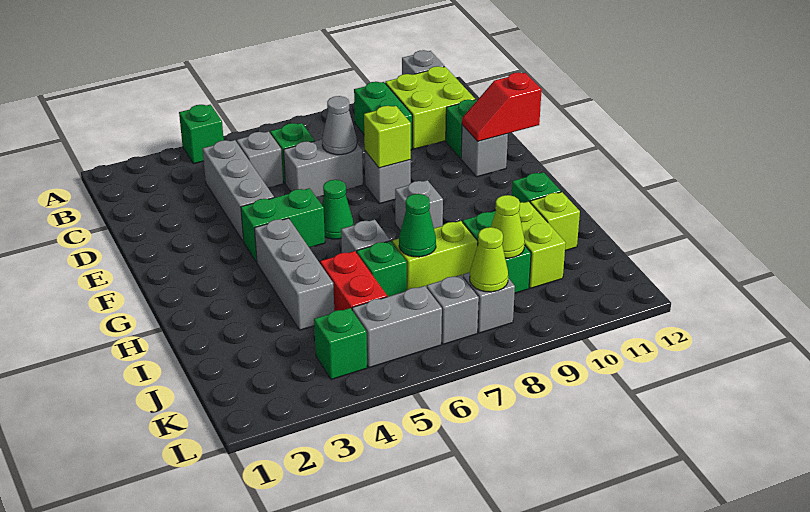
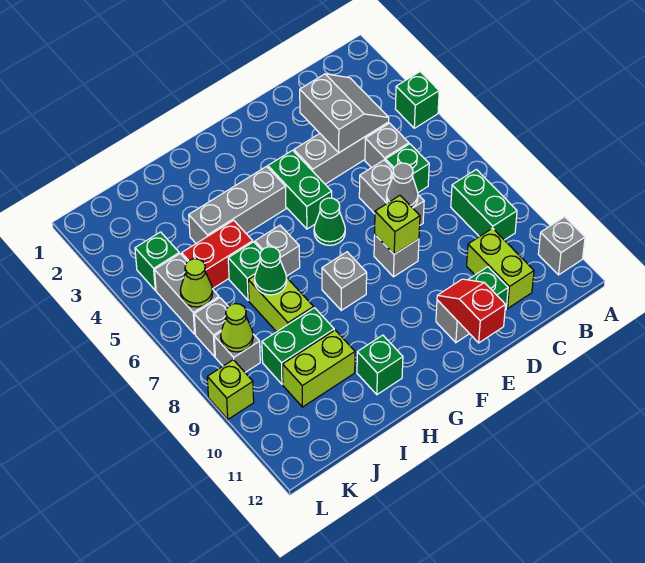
green brick B9:C9 level 1 -> green brick B8:B9 level 1
lime brick B10:C11 level 1 -> lime brick C10:C11 level 1
none -> grey slope C3:D4 level 2 top D
lime brick I11 level 1 -> lime brick L9 level 1
lime cone J9 level 2 -> lime cone K6 level 2

